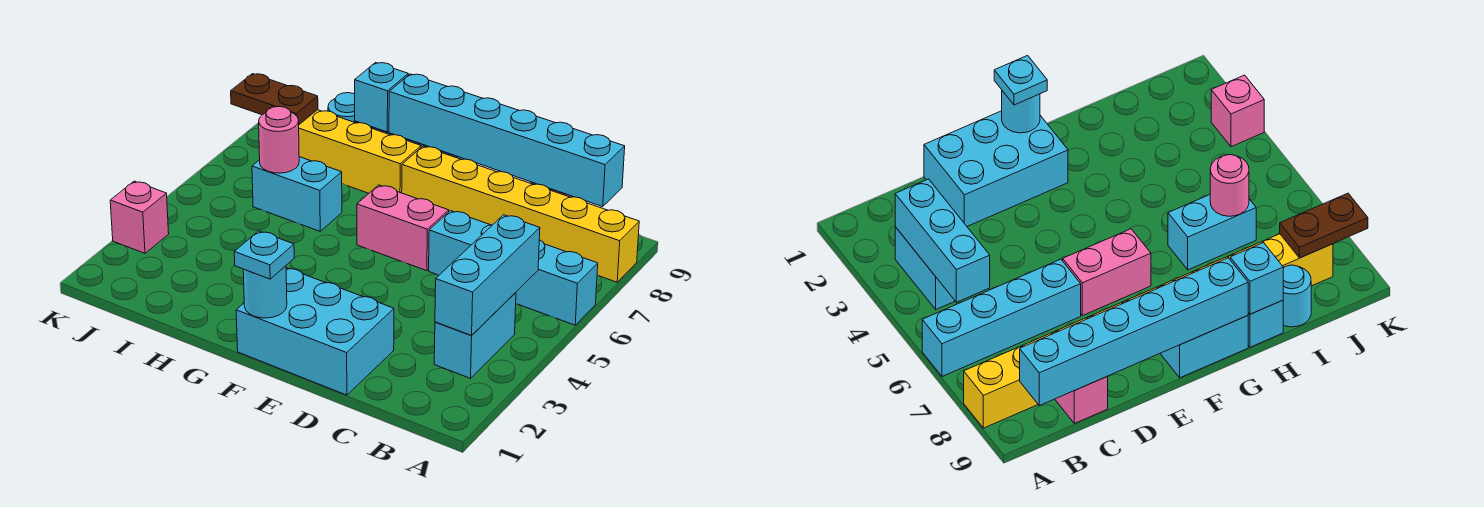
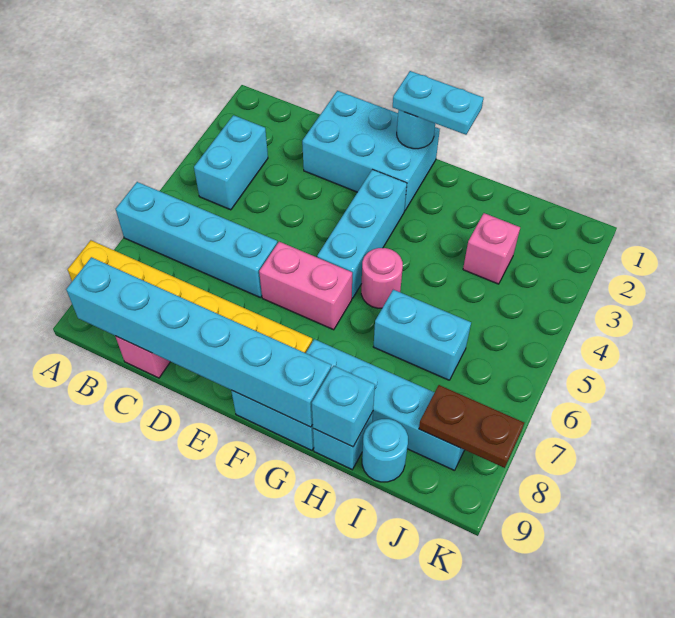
cyan brick B3:B5 level 2 -> cyan brick F3:F5 level 1
cyan plate F1 level 3 -> cyan plate F1:G1 level 3
yellow brick G8:J8 level 1 -> cyan brick G8:J8 level 1
pink round brick I6 level 2 -> pink round brick G5 level 1
pink brick K3 level 1 -> pink brick I3 level 1

